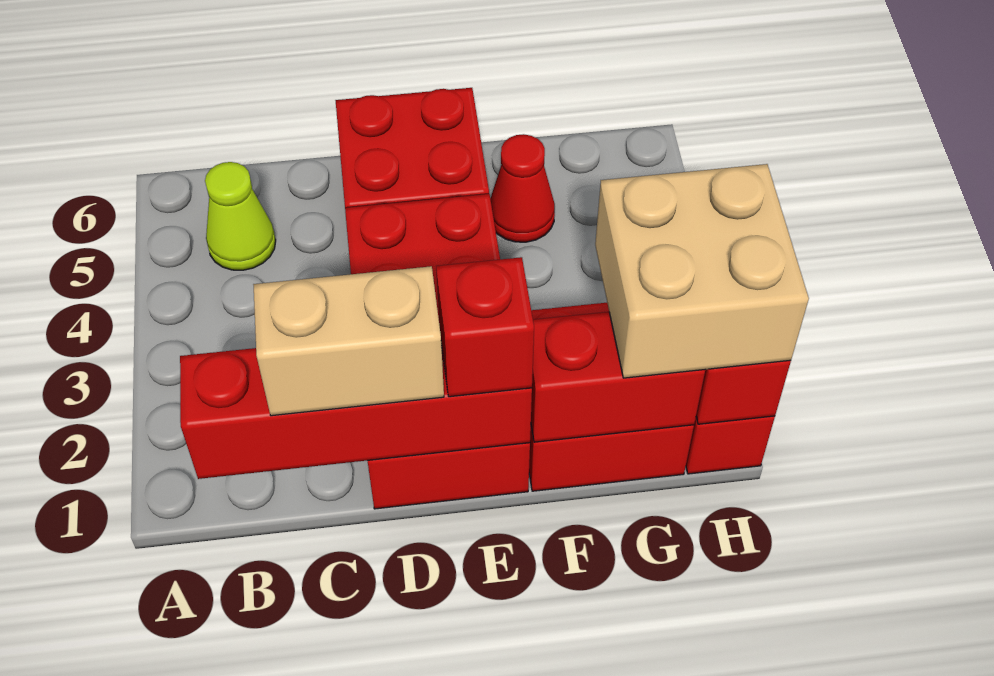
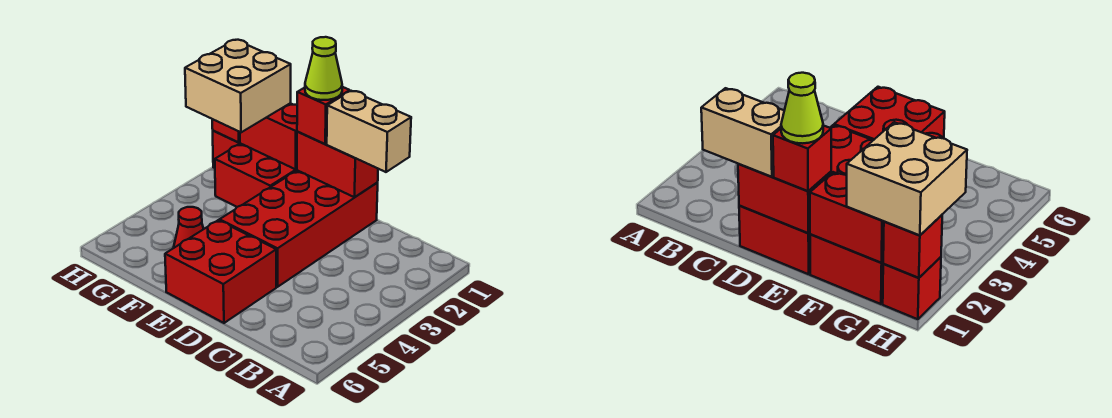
red brick B1:E1 level 2 -> red brick D1:E1 level 2
lime cone B5 level 1 -> lime cone E1 level 4

